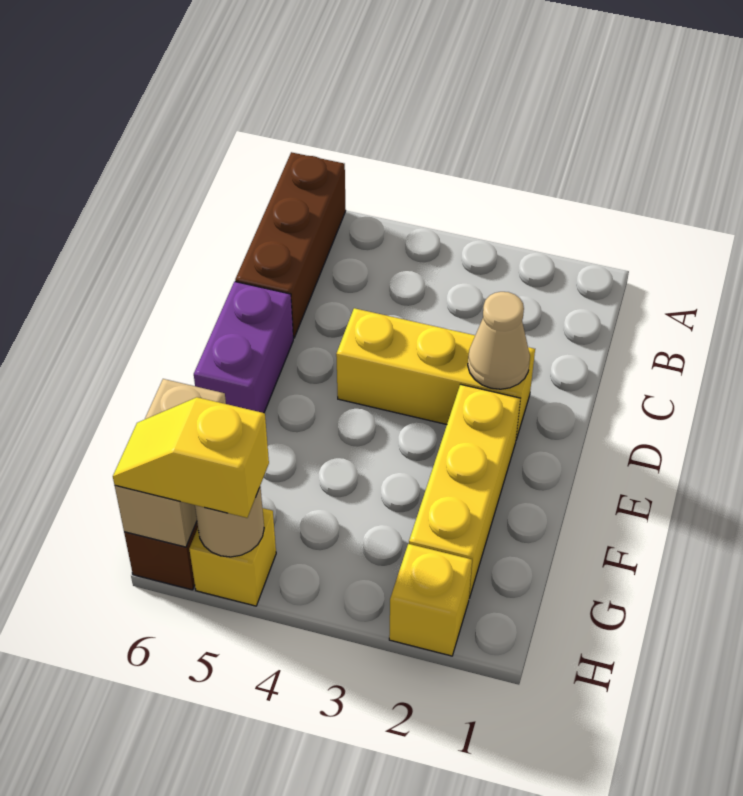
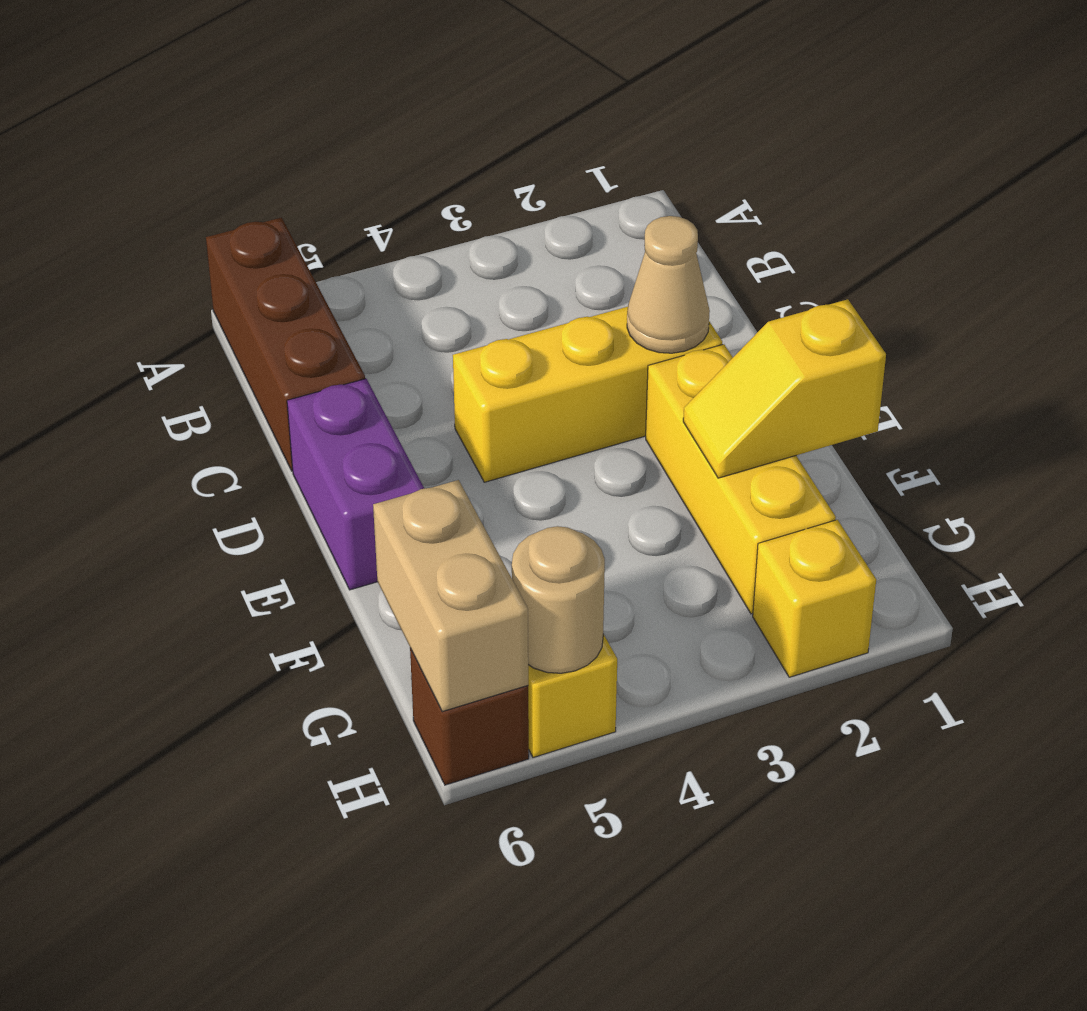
yellow slope H5:H6 level 3 top 5 -> yellow slope F1:F2 level 2 top 1

